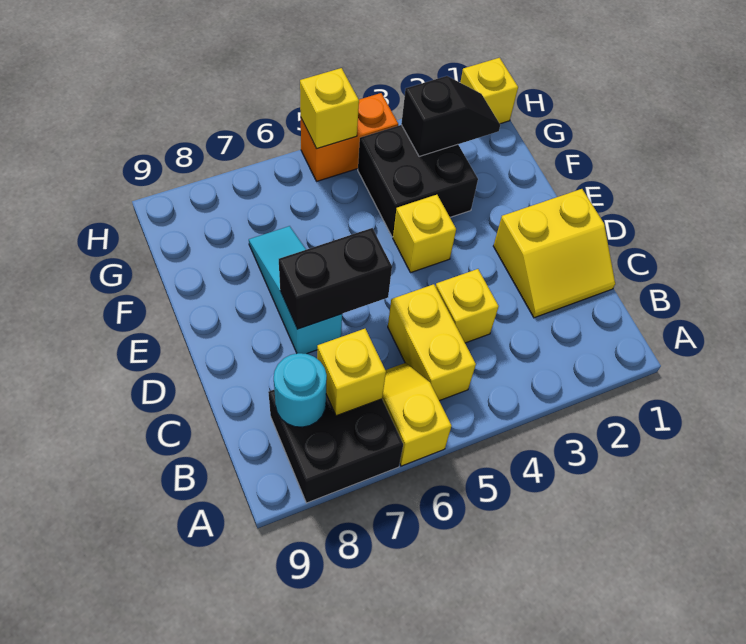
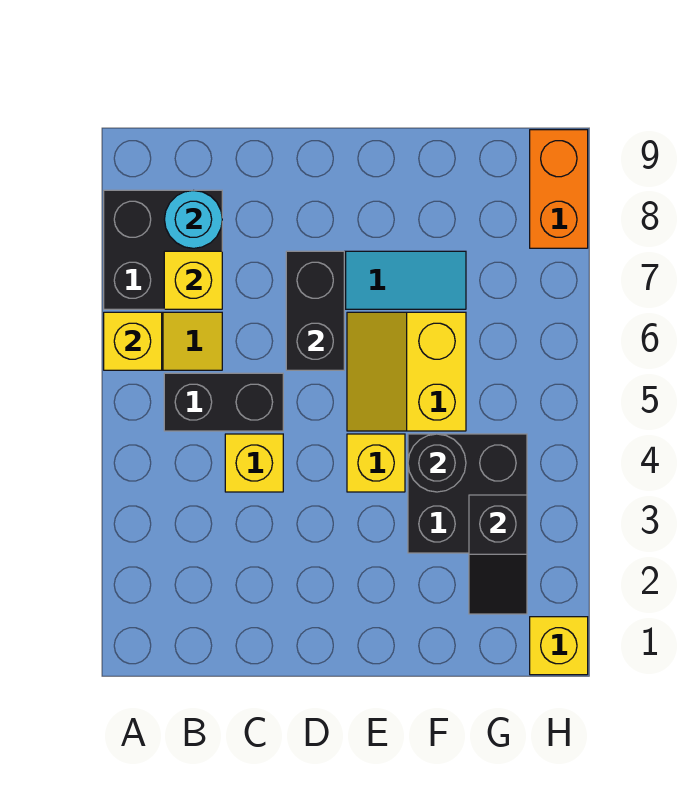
yellow brick B5:C5 level 1 -> black brick B5:C5 level 1
yellow slope C1:D2 level 1 top D -> yellow slope E5:F6 level 1 top F
none -> black round brick F4 level 2
orange brick H4:H5 level 1 -> orange brick H8:H9 level 1
yellow brick H5 level 2 -> yellow brick A6 level 2

